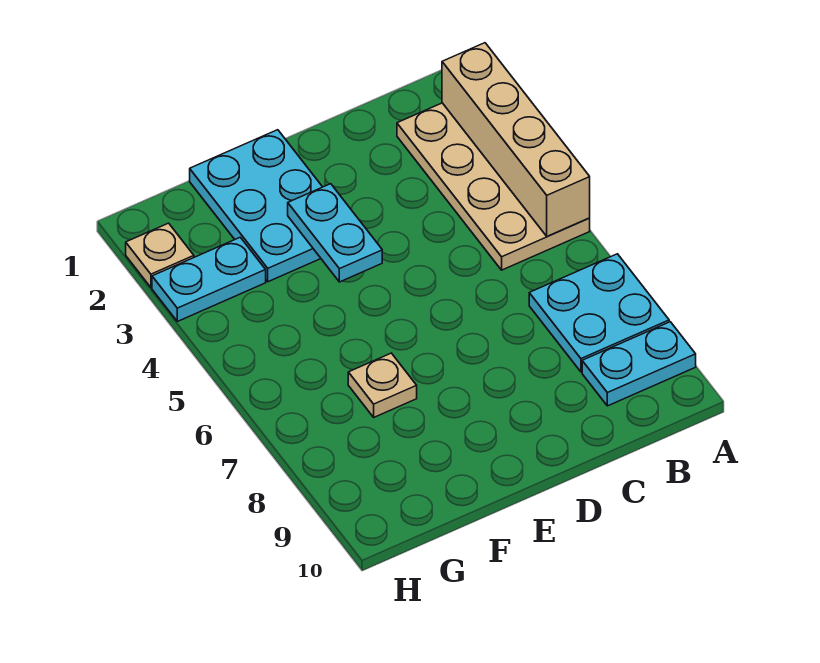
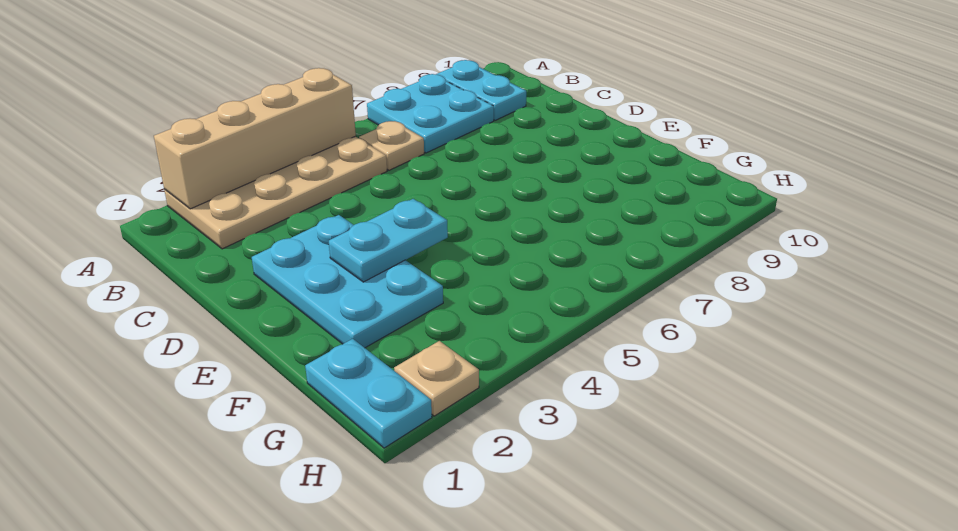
cyan plate E1:F3 level 1 -> cyan plate D2:F3 level 1
tan plate F7 level 1 -> tan plate B6 level 1
cyan plate G3:H3 level 1 -> cyan plate G1:H1 level 1

